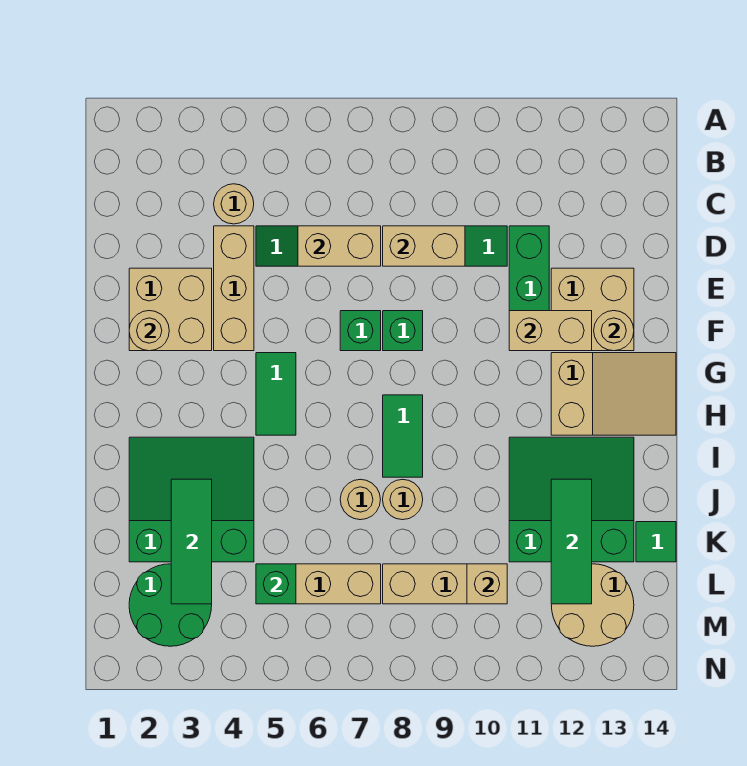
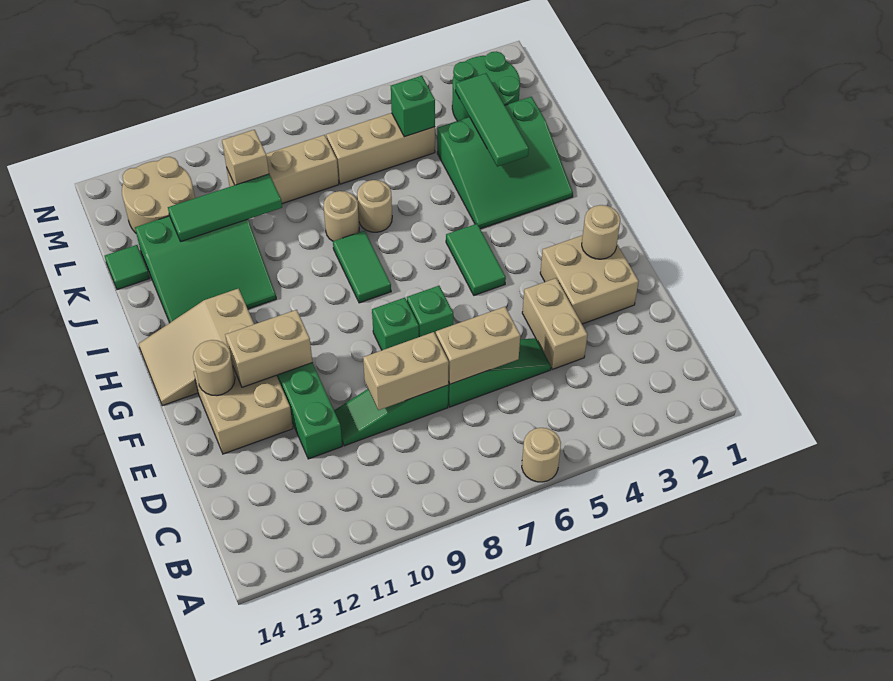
tan round brick C4 level 1 -> tan round brick A6 level 1
tan brick D4:F4 level 1 -> tan brick D4:E4 level 1
green tile J12:L12 level 2 -> green tile K10:K12 level 2

